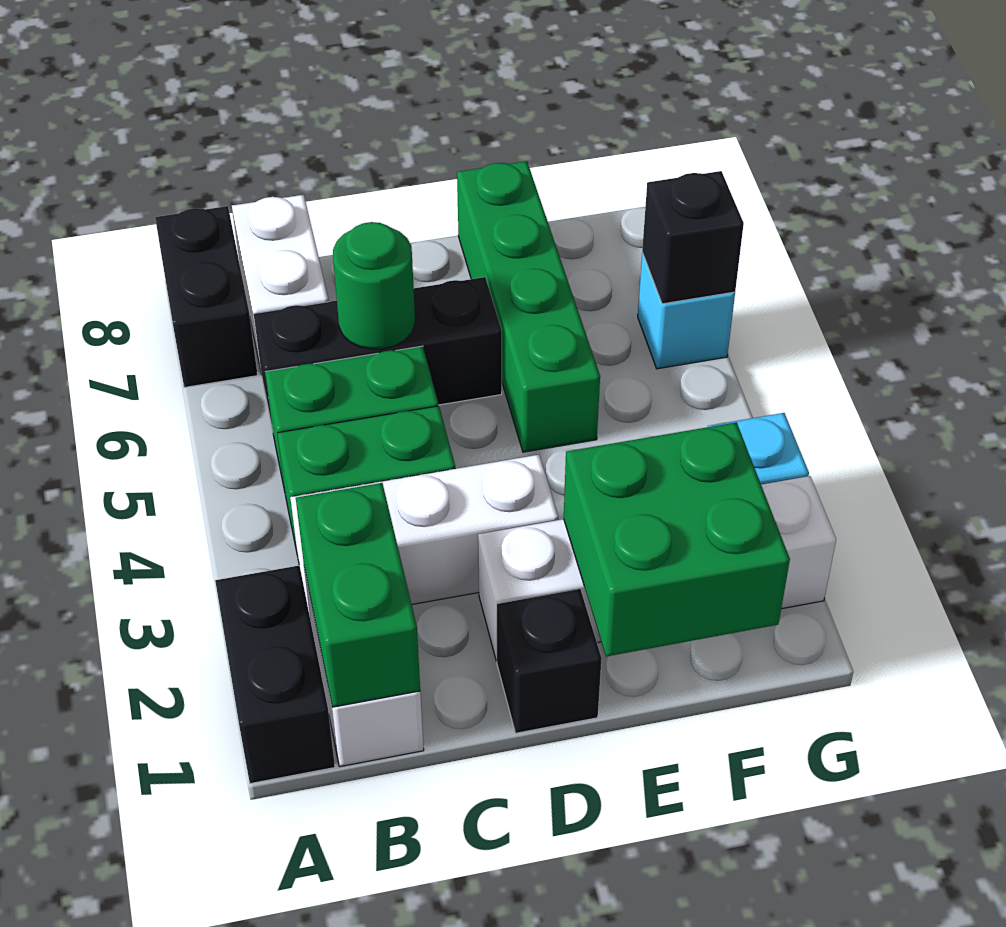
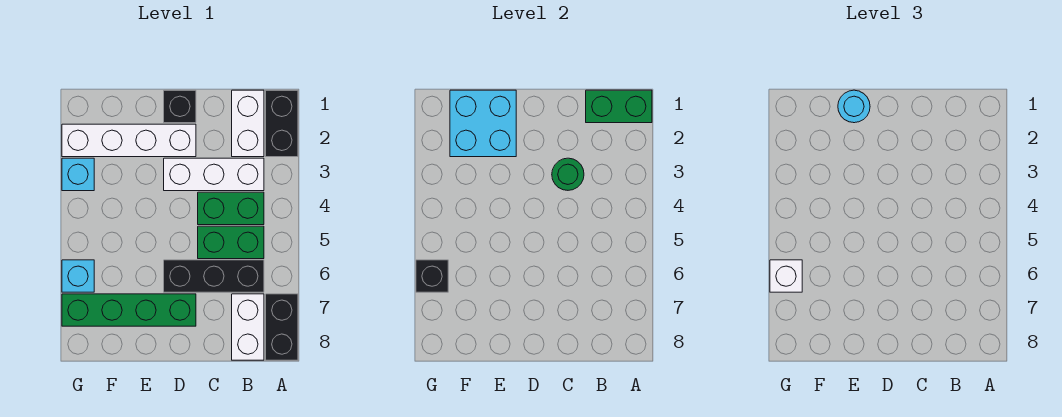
green brick B1:B2 level 2 -> green brick A1:B1 level 2
green round brick C6 level 2 -> green round brick C3 level 2
green brick E1:F2 level 2 -> cyan brick E1:F2 level 2
none -> cyan round brick E1 level 3
green brick E5:E8 level 1 -> green brick D7:G7 level 1
none -> white brick G6 level 3

